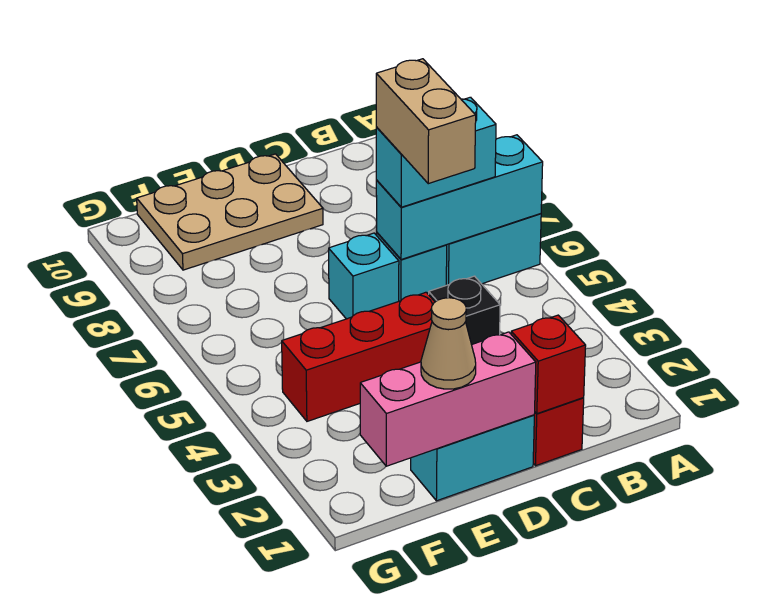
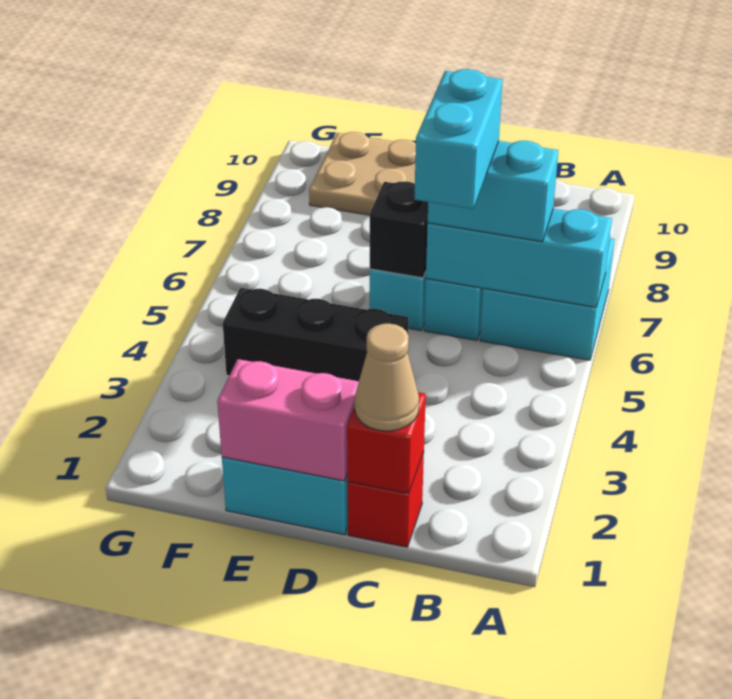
black brick C4 level 1 -> black brick D6 level 2
tan brick C5:C6 level 4 -> cyan brick C5:C6 level 4
pink brick D1:F1 level 2 -> pink brick D1:E1 level 2
red brick D4:F4 level 1 -> black brick D4:F4 level 1
tan cone E1 level 3 -> tan cone C1 level 3

